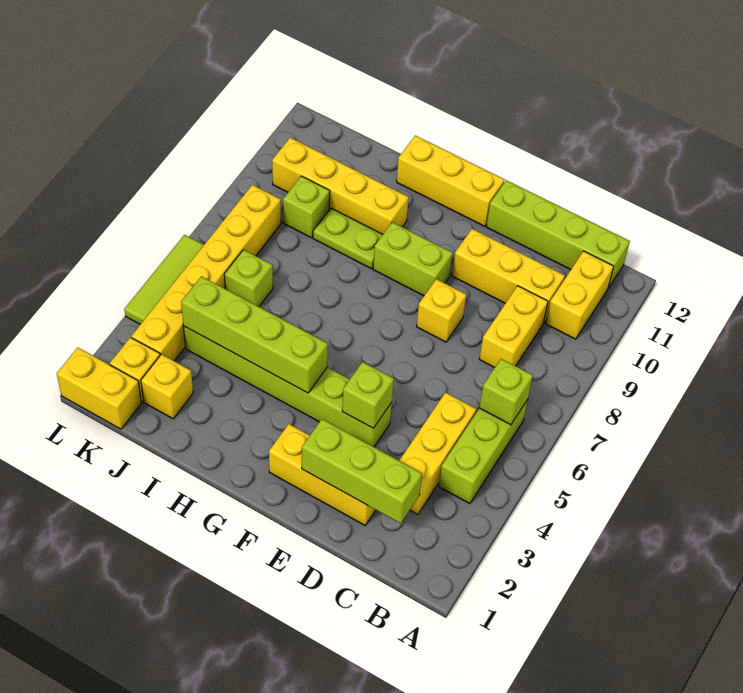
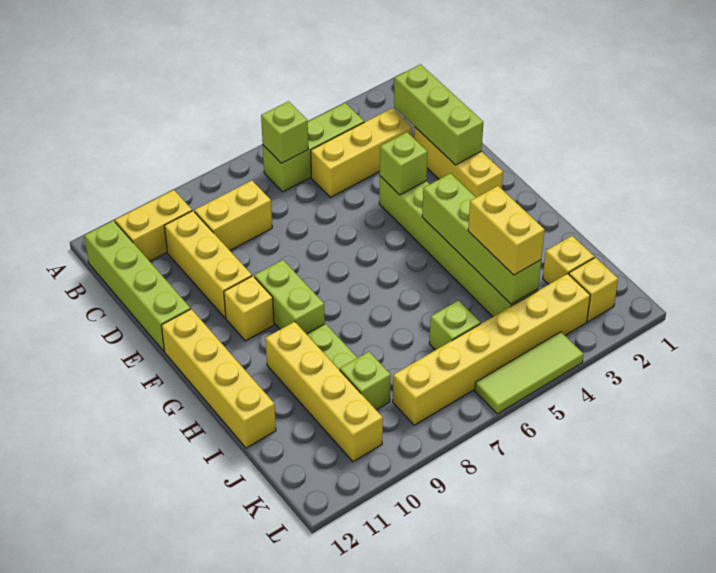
yellow brick E8 level 1 -> yellow brick F10 level 1
yellow brick F12:H12 level 1 -> yellow brick F12:I12 level 1
yellow brick K1:L1 level 1 -> yellow brick I4:J4 level 3

